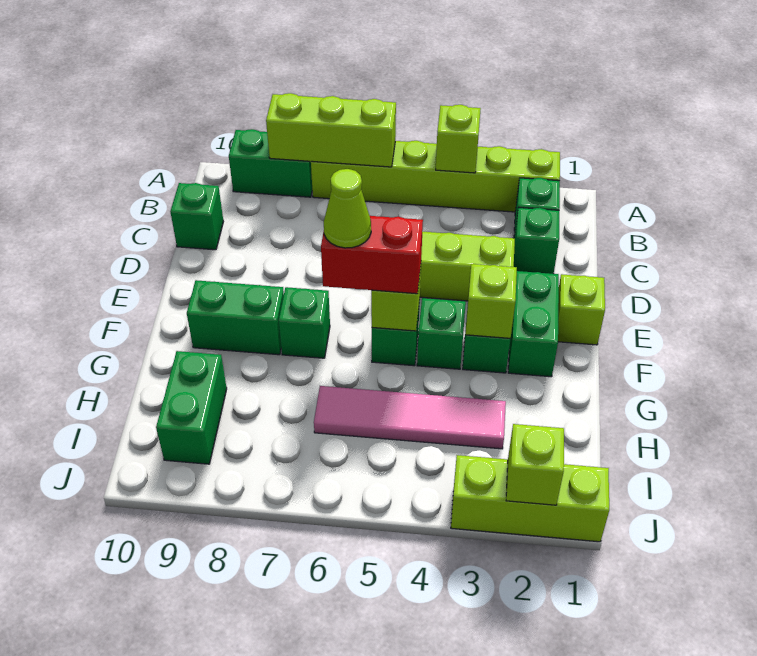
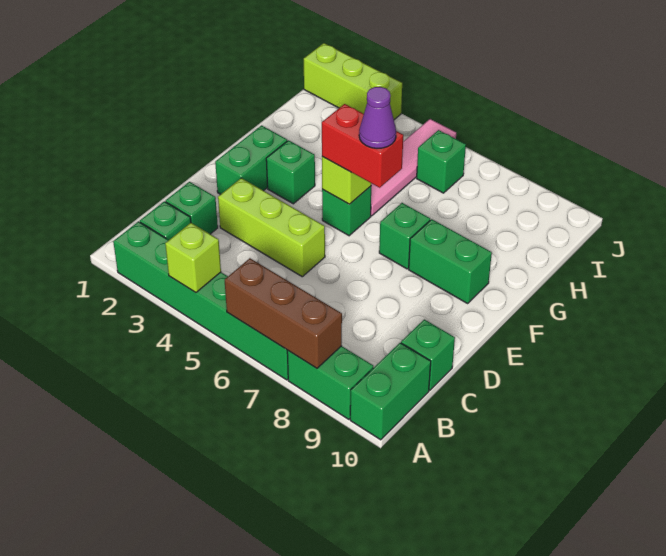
lime brick A2:A7 level 1 -> green brick A2:A7 level 1
lime brick A6:A8 level 2 -> brown brick A6:A8 level 2
lime brick E1 level 1 -> none
lime brick F3 level 2 -> none
green brick F4 level 1 -> green brick I6 level 1
lime cone F6 level 4 -> purple cone F6 level 4
pink tile H3:H6 level 1 -> pink tile G5:J5 level 1
green brick H9:I9 level 1 -> green brick A10:B10 level 1
lime brick J2 level 2 -> none

